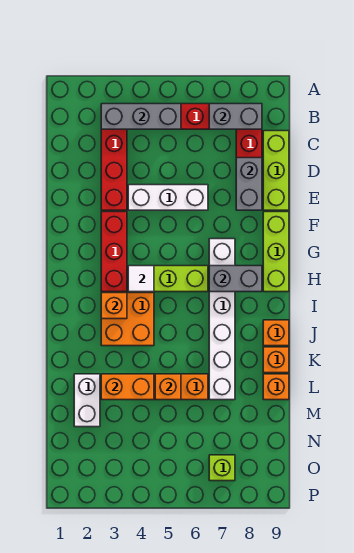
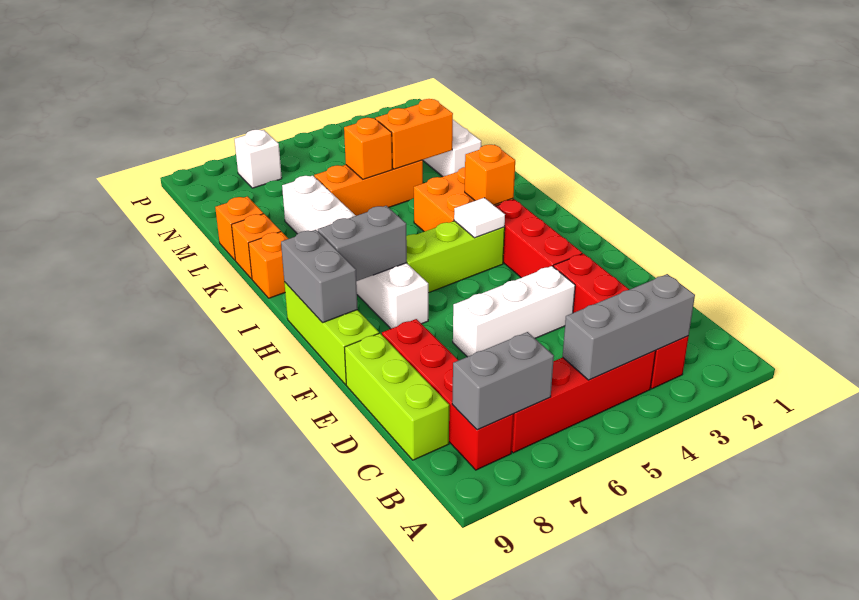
grey brick D8:E8 level 2 -> grey brick G9:H9 level 2
lime brick O7 level 1 -> white brick O7 level 1

